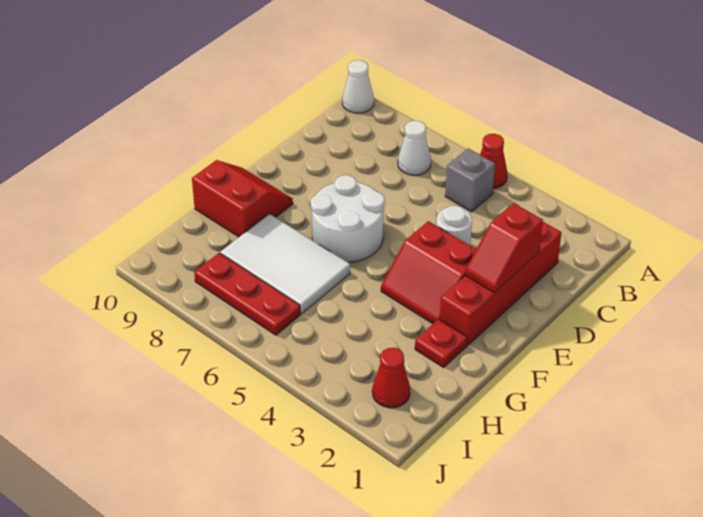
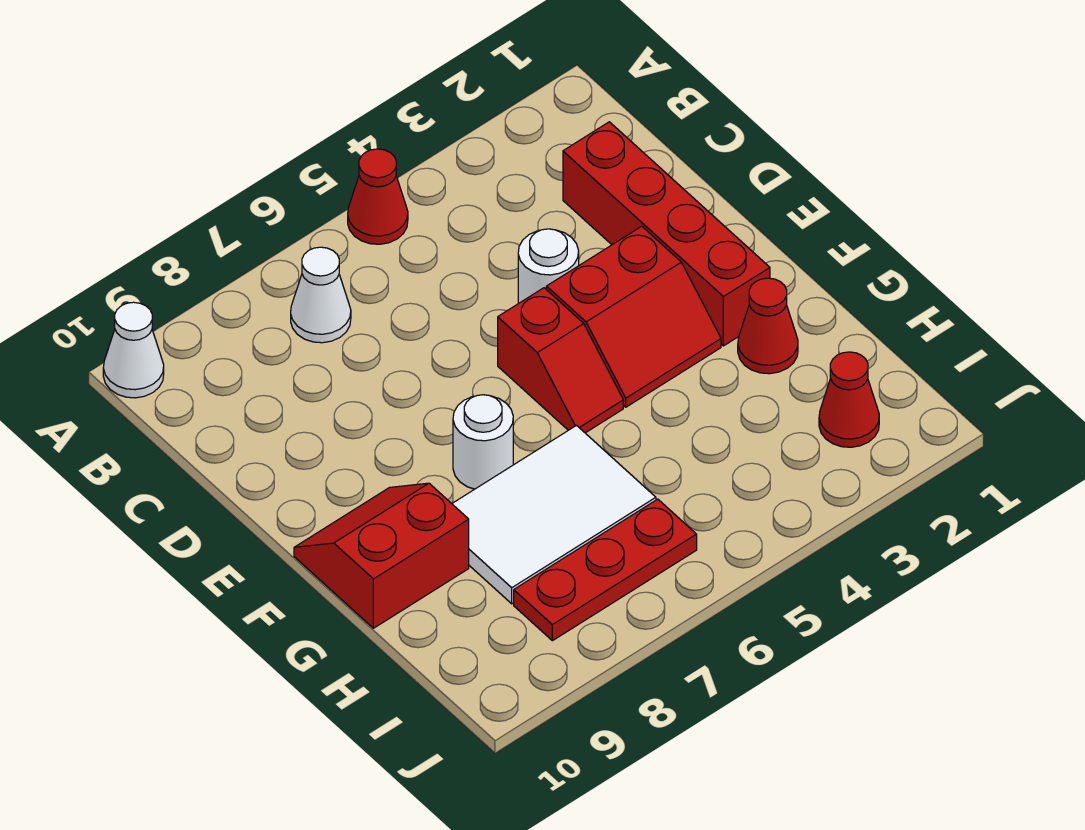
grey brick B5 level 1 -> none
red slope D2:E2 level 2 top D -> red slope E5:F5 level 1 top E
white round brick E6:F7 level 1 -> white round brick F7 level 1
red plate G2 level 1 -> red cone G2 level 1

